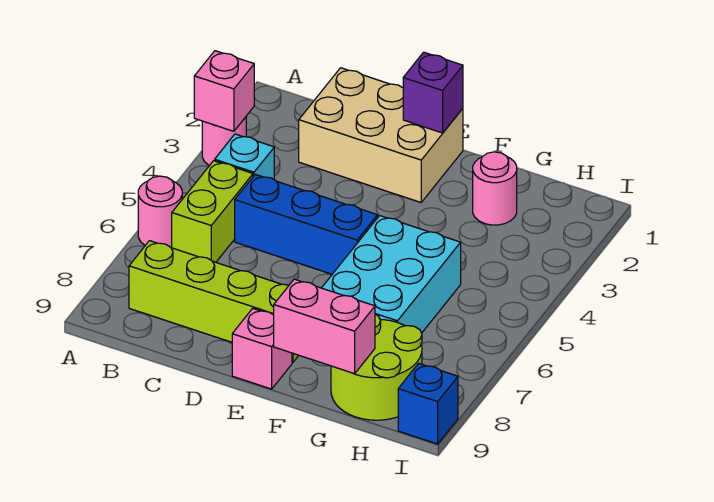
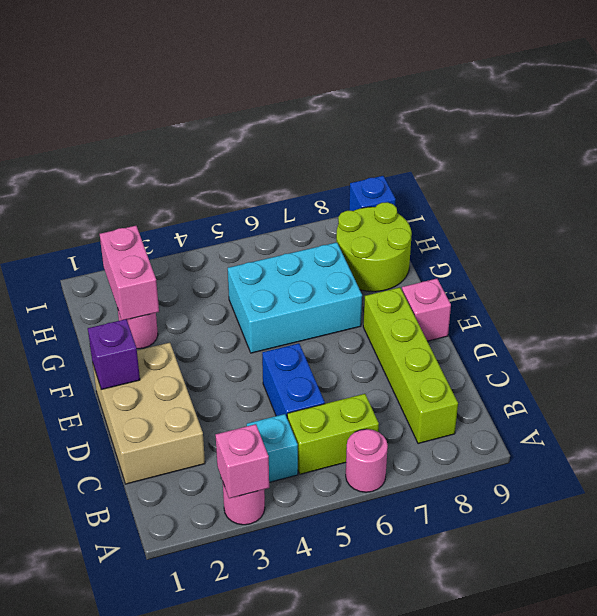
blue brick C5:E5 level 1 -> blue brick C5:D5 level 1
pink brick F9:G9 level 2 -> pink brick G2:H2 level 2

